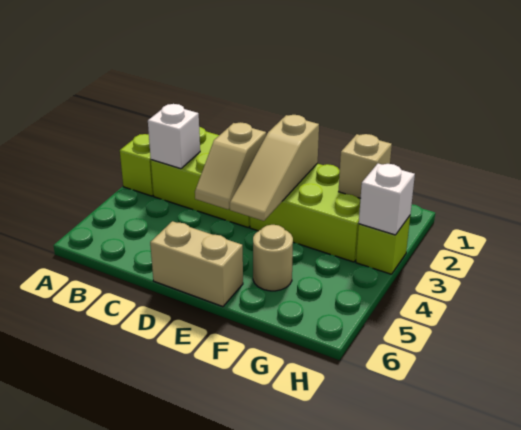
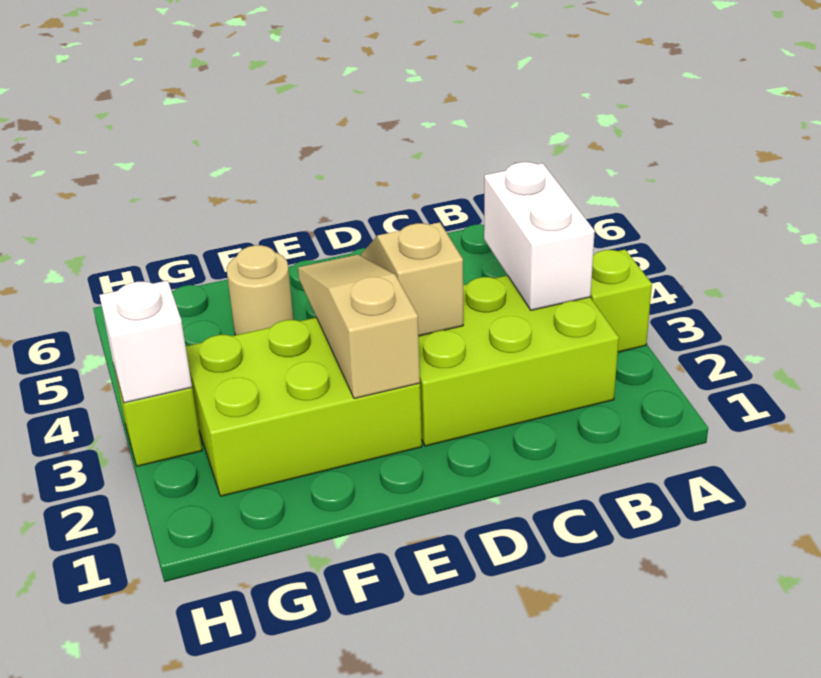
white brick B3 level 2 -> white brick B3:B4 level 2
tan brick D6:E6 level 1 -> none
tan brick G2 level 2 -> none

